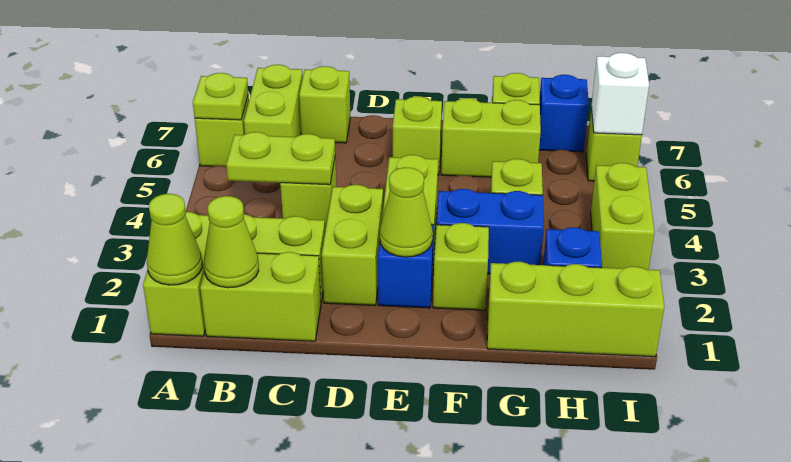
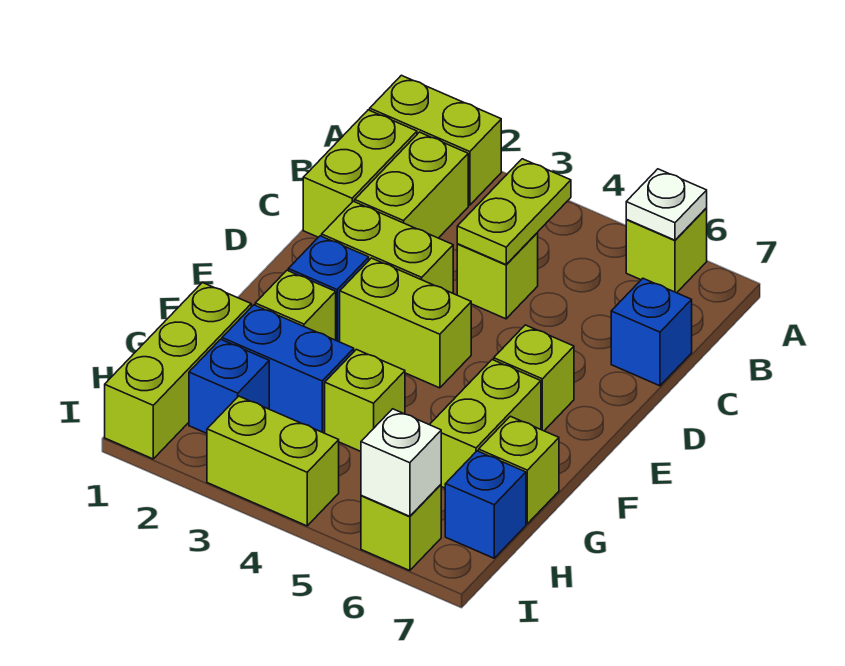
lime cone A1 level 2 -> none
lime plate A6 level 2 -> white plate A6 level 2
lime cone B1 level 2 -> none
lime brick B6:B7 level 1 -> none
lime brick C7 level 1 -> blue brick C7 level 1
lime cone E2 level 2 -> none
blue brick F3:G3 level 1 -> blue brick G2:G3 level 1

